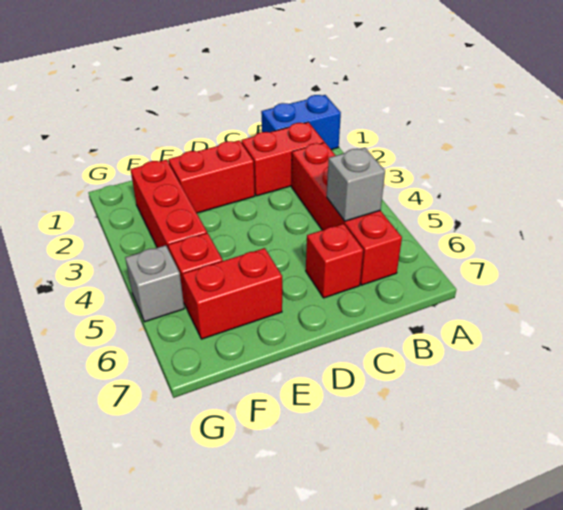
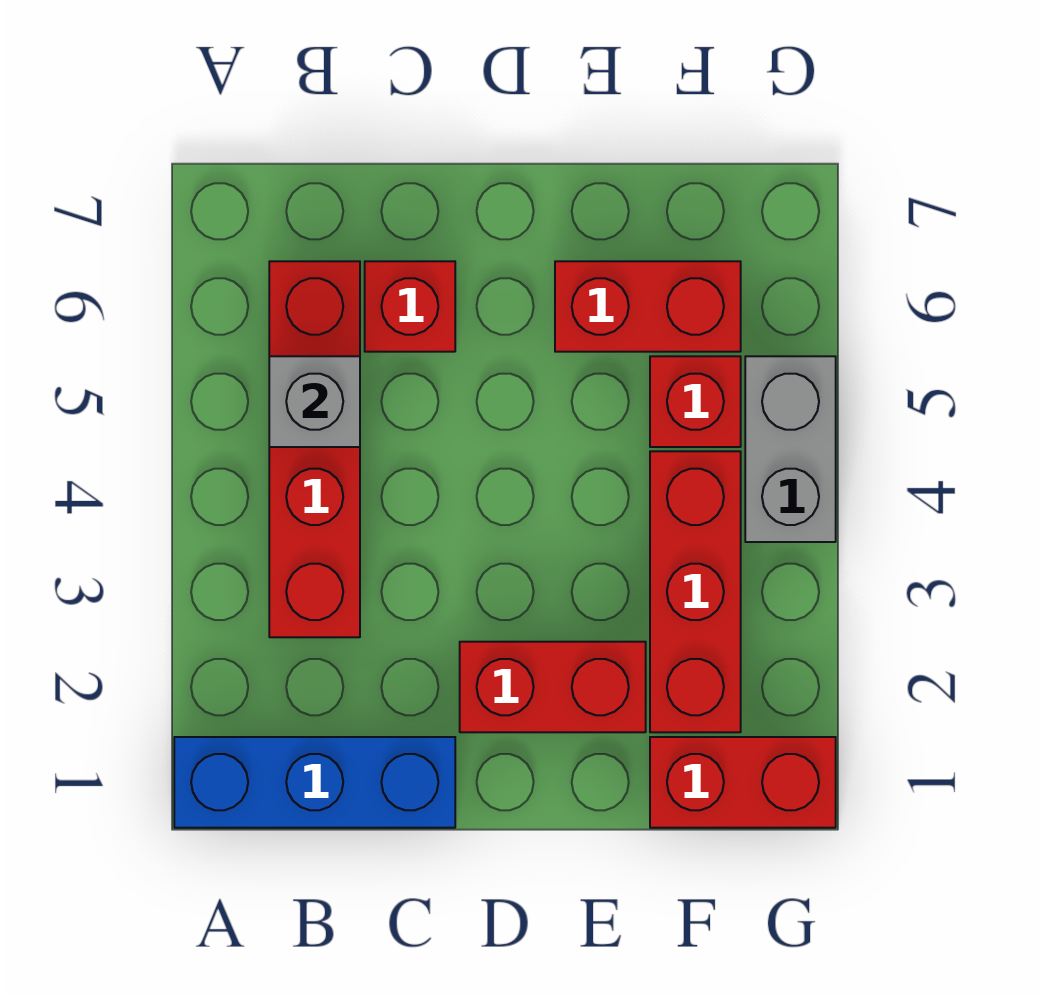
blue brick A1:B1 level 1 -> blue brick A1:C1 level 1
red brick B2:C2 level 1 -> red brick F1:G1 level 1
grey brick G5 level 1 -> grey brick G4:G5 level 1

